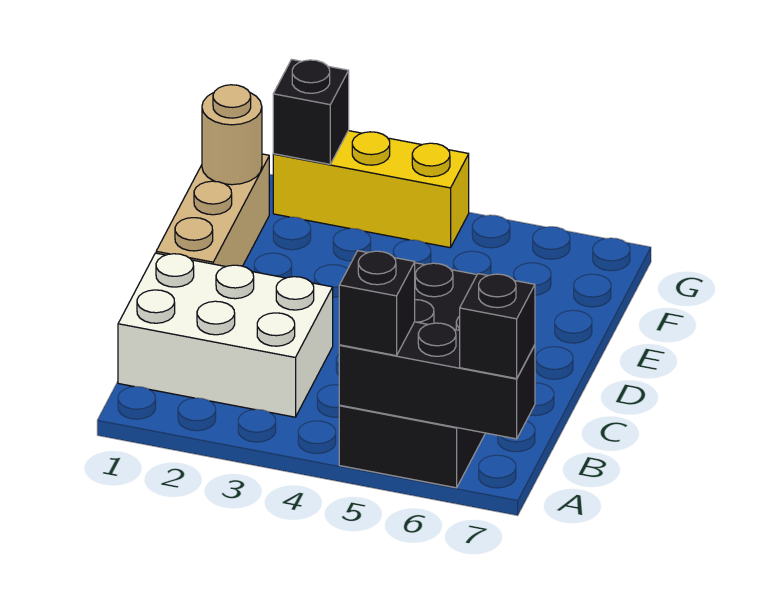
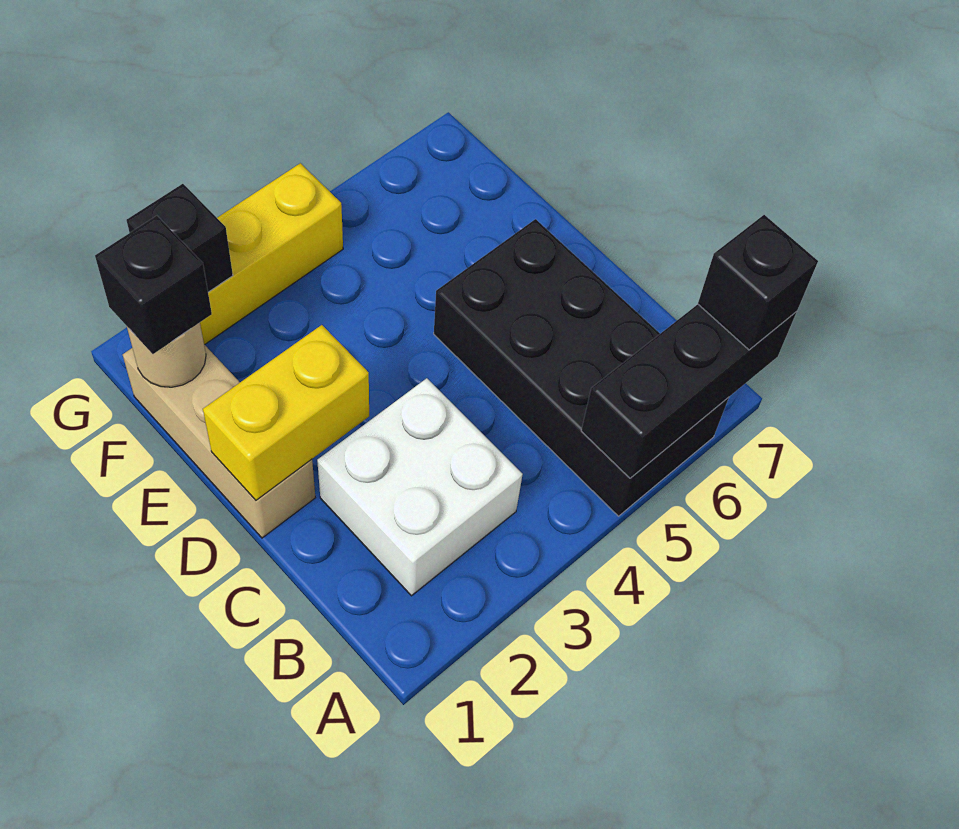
black brick A5 level 3 -> black brick F1 level 3
white brick B1:C3 level 1 -> white brick B2:C3 level 1
none -> yellow brick D1:D2 level 2

